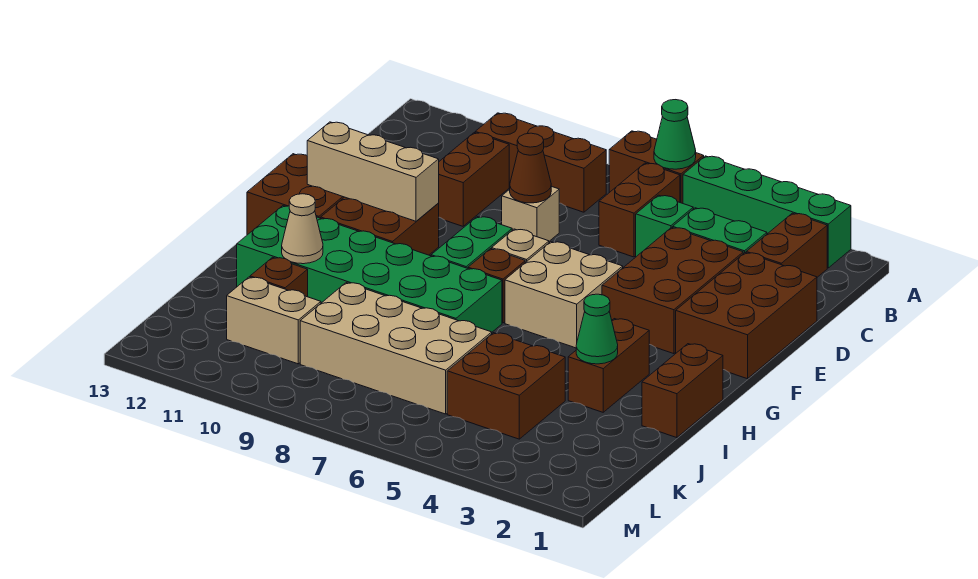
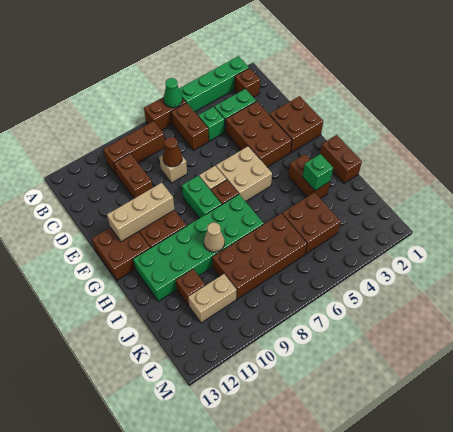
brown brick B2:C2 level 1 -> brown brick B2 level 1
brown brick D1:F2 level 1 -> brown brick E1:F2 level 1
green cone I3 level 2 -> green brick I3 level 2
tan cone I11 level 2 -> tan cone I9 level 2
tan brick J6:K9 level 1 -> brown brick J6:K9 level 1

